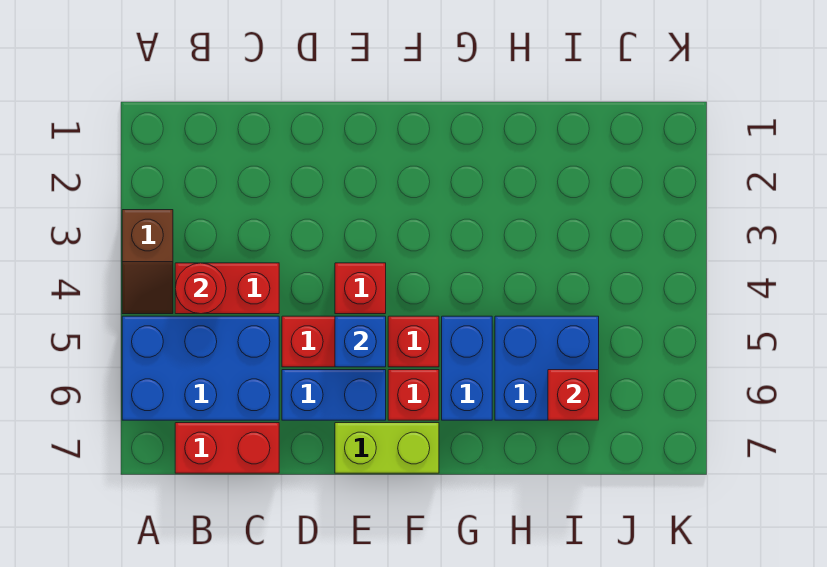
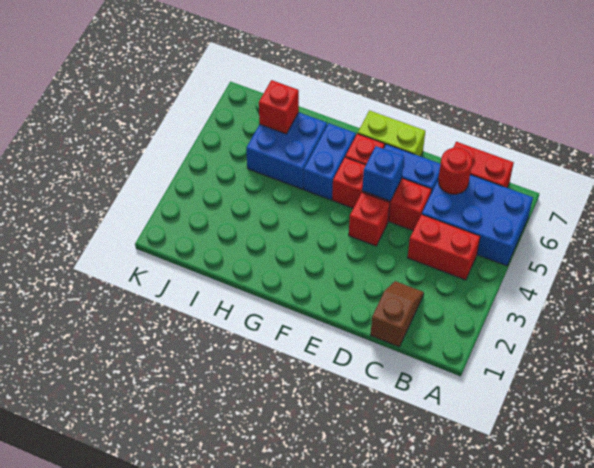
brown slope A3:A4 level 1 top 3 -> brown slope C1:C2 level 1 top 1
red round brick B4 level 2 -> red round brick C6 level 2

